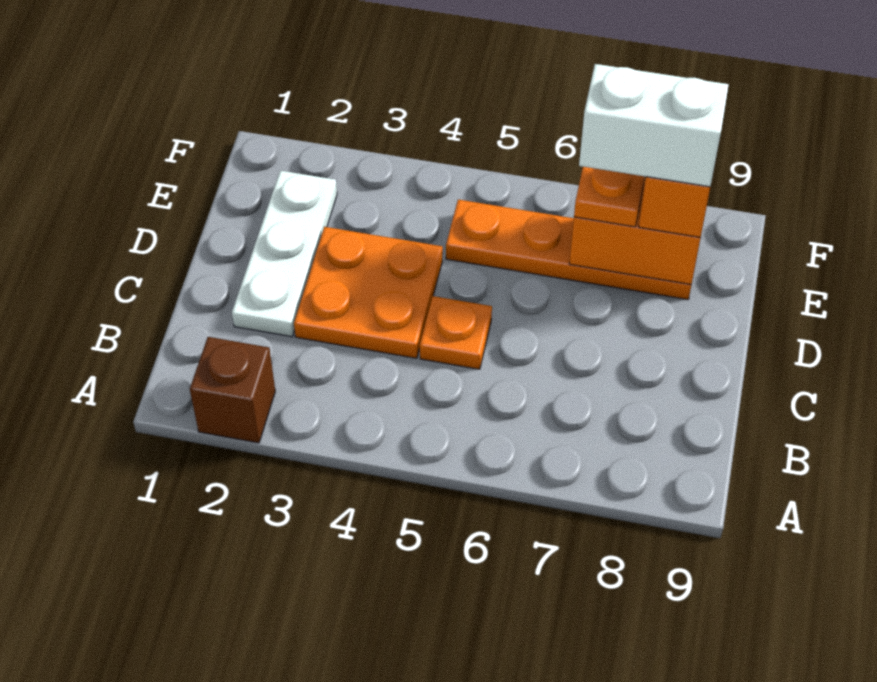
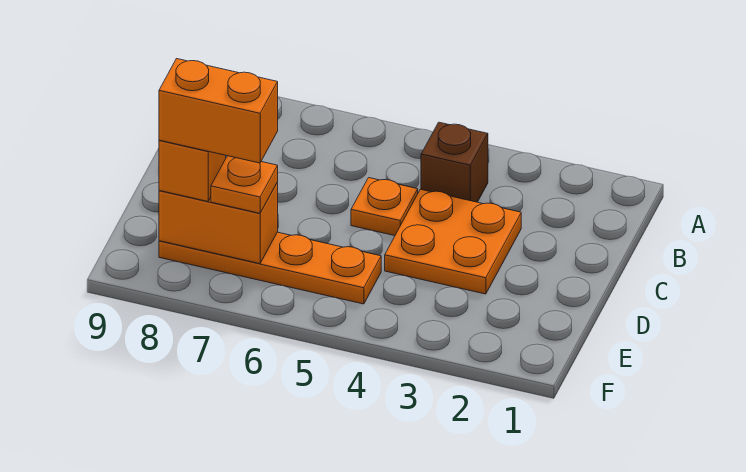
brown brick A2 level 1 -> brown brick B4 level 1
white plate C2:E2 level 1 -> none
white brick E7:E8 level 4 -> orange brick E7:E8 level 4

